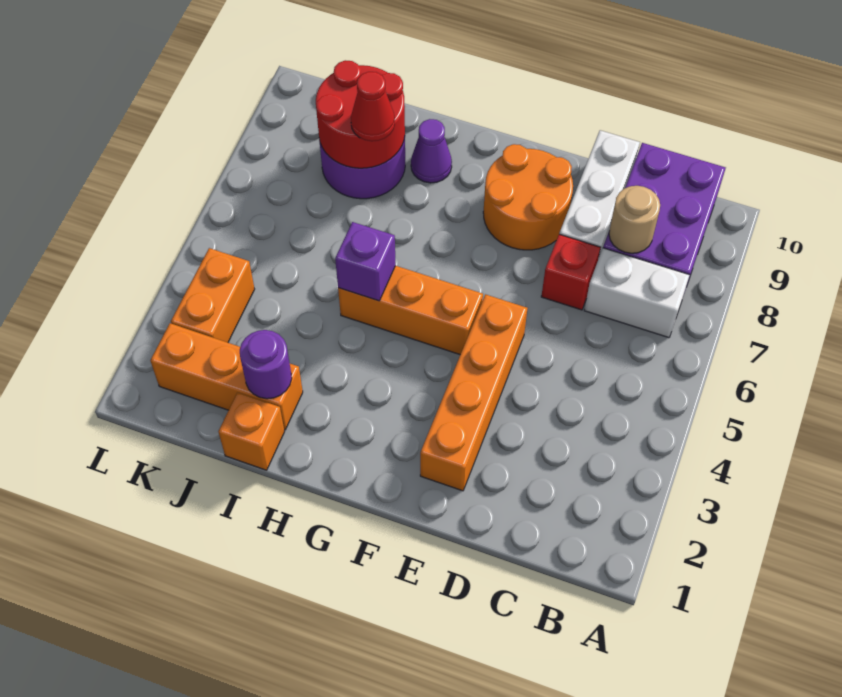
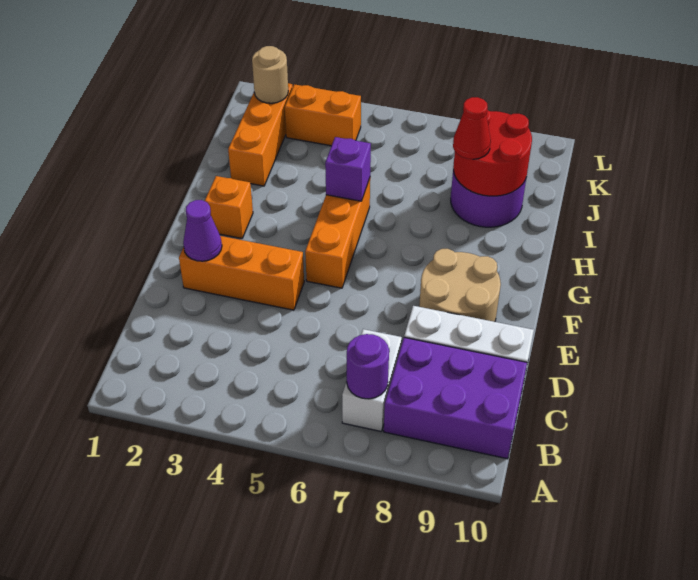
tan round brick C8 level 2 -> tan round brick K2 level 2
red brick D7 level 1 -> none
orange brick E2:E5 level 1 -> orange brick E2:E4 level 1
orange round brick E8:F9 level 1 -> tan round brick E8:F9 level 1
purple cone H9 level 1 -> purple cone E2 level 2
orange brick I1 level 1 -> orange brick G2 level 1
purple round brick I2 level 2 -> purple round brick B7 level 2

